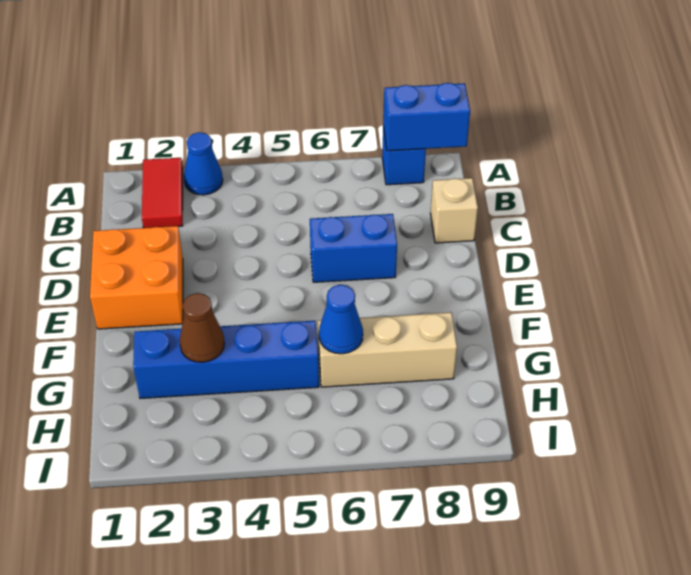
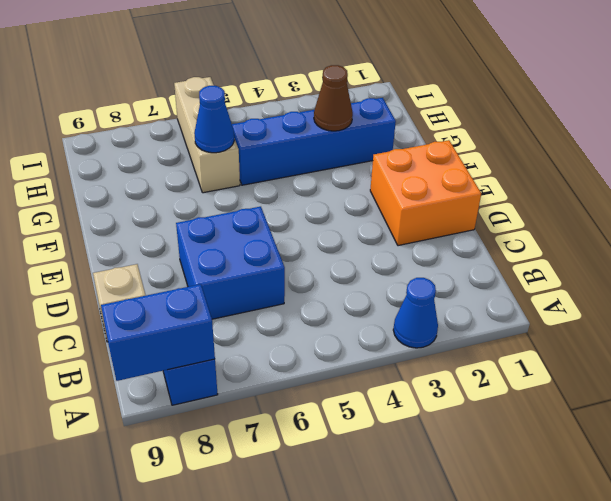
red tile A2:B2 level 1 -> none
blue brick D6:D7 level 1 -> blue brick C6:D7 level 1
tan brick G6:G8 level 1 -> tan brick G6:I6 level 1

